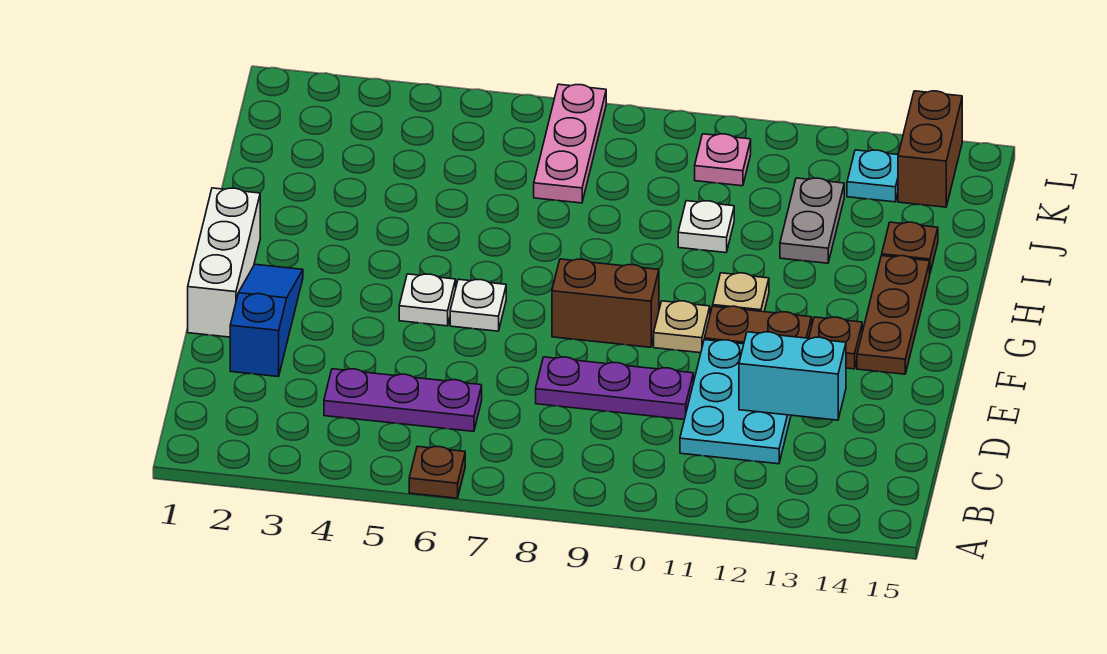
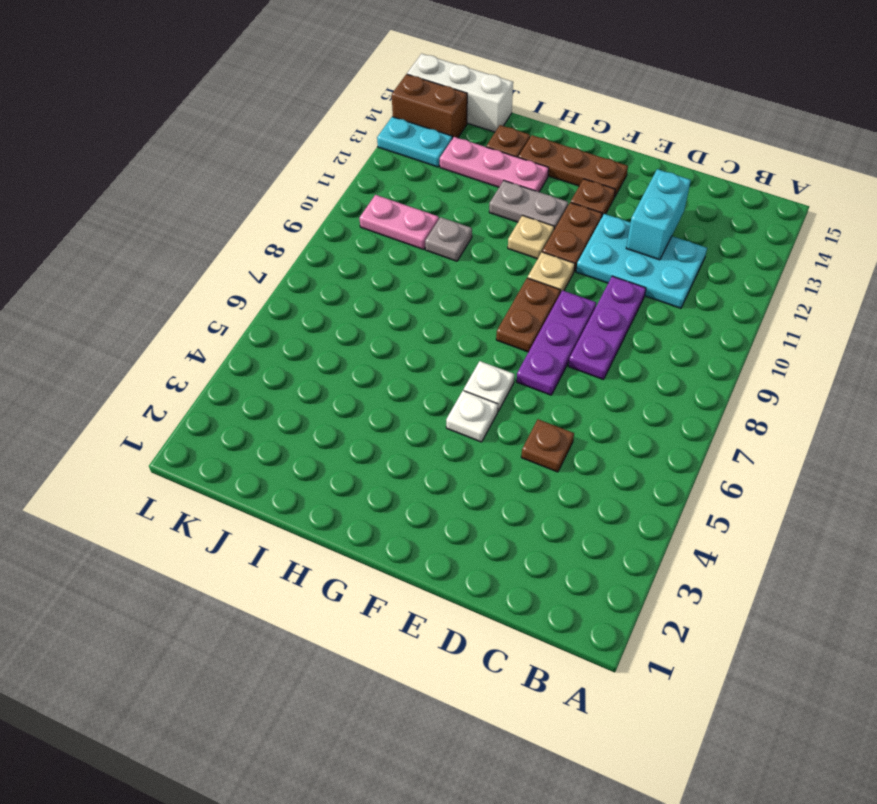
brown plate A6 level 1 -> brown plate D5 level 1
purple plate C4:C6 level 1 -> purple plate E7:E9 level 1
blue slope D2:F2 level 1 top D -> none
white brick E1:G1 level 1 -> white brick J15:L15 level 1
brown brick F8:F9 level 1 -> brown plate F8:F9 level 1
white plate I10 level 1 -> grey plate I10 level 1
grey plate I12:J12 level 1 -> grey plate G12:H12 level 1
pink plate J7:L7 level 1 -> pink plate H13:J13 level 1
pink plate K10 level 1 -> pink plate J10:K10 level 1
cyan plate K13 level 1 -> cyan plate K13:L13 level 1

